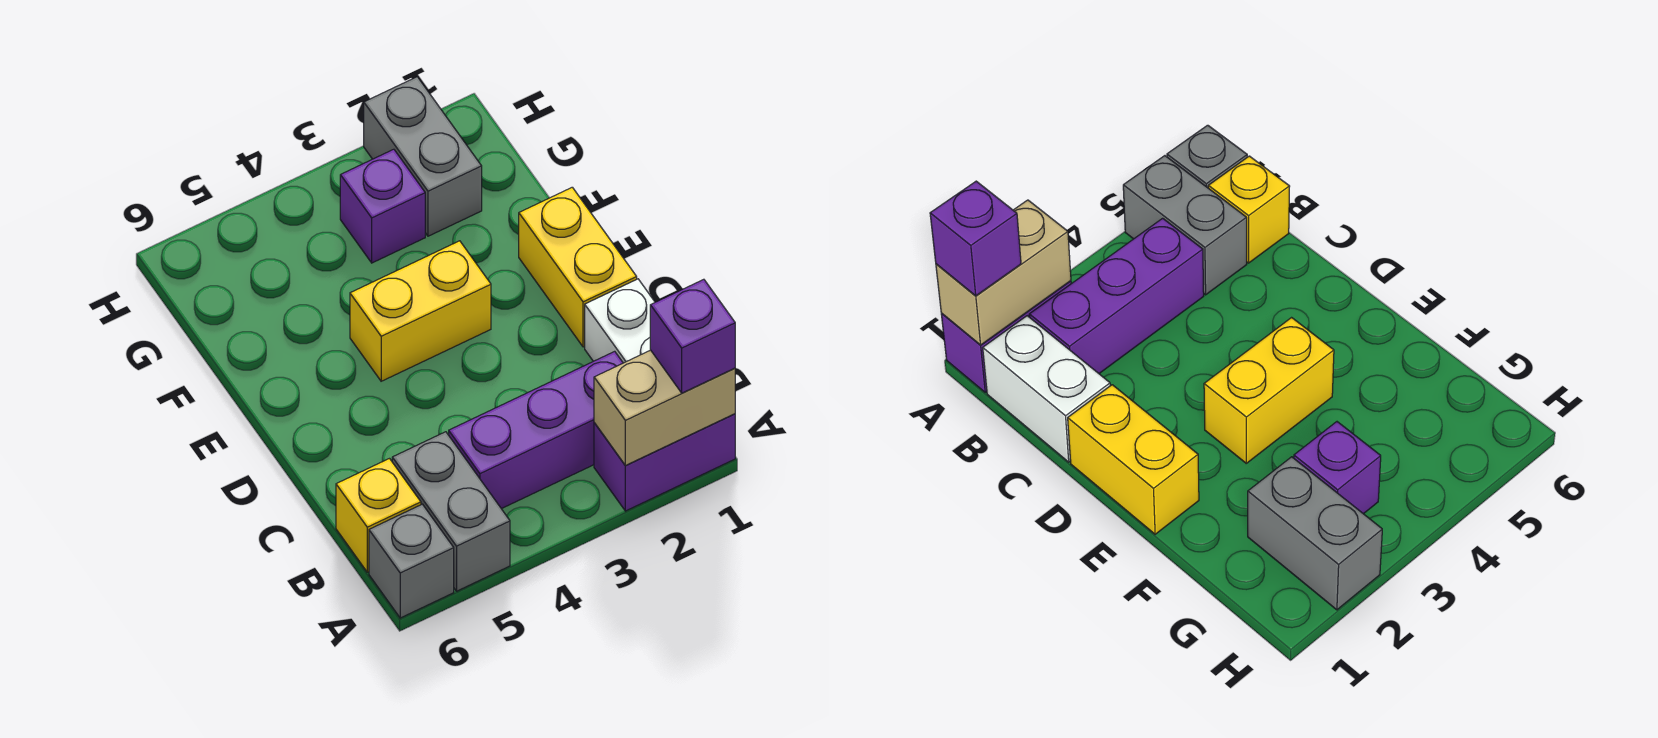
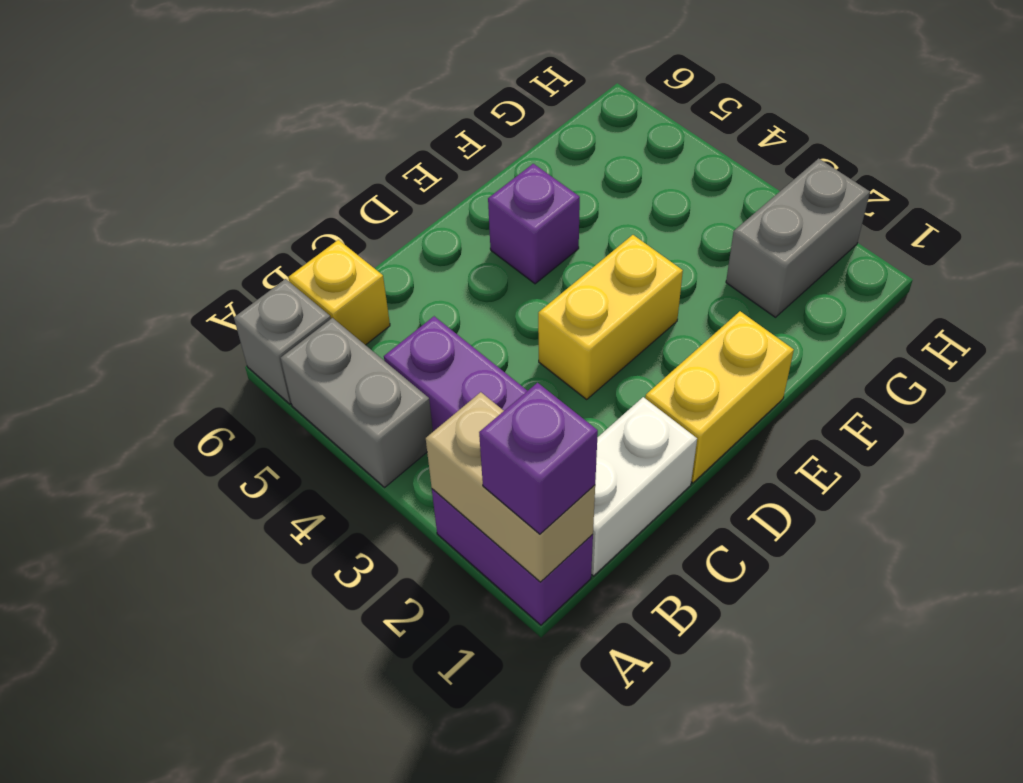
grey brick A5:B5 level 1 -> grey brick A4:A5 level 1
yellow brick E3:E4 level 1 -> yellow brick D3:E3 level 1
purple brick G3 level 1 -> purple brick E5 level 1

